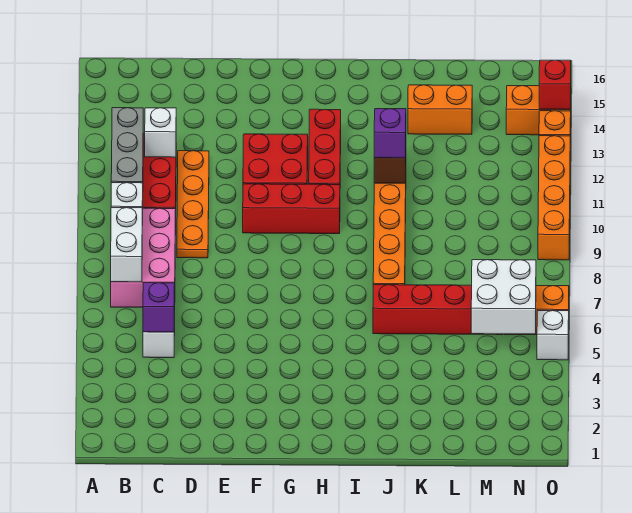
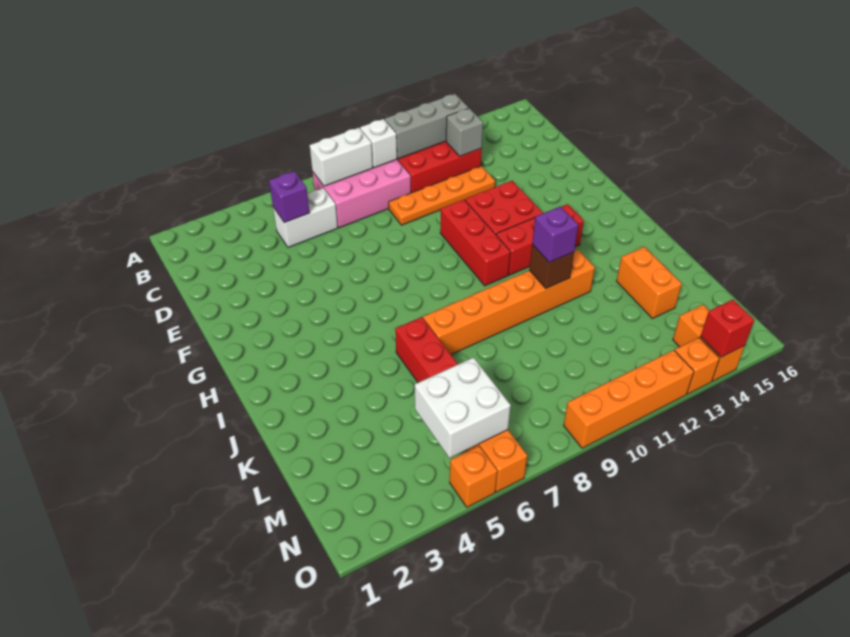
white brick C12 level 2 -> grey brick C12 level 2
white brick O5 level 1 -> orange brick O5 level 1

